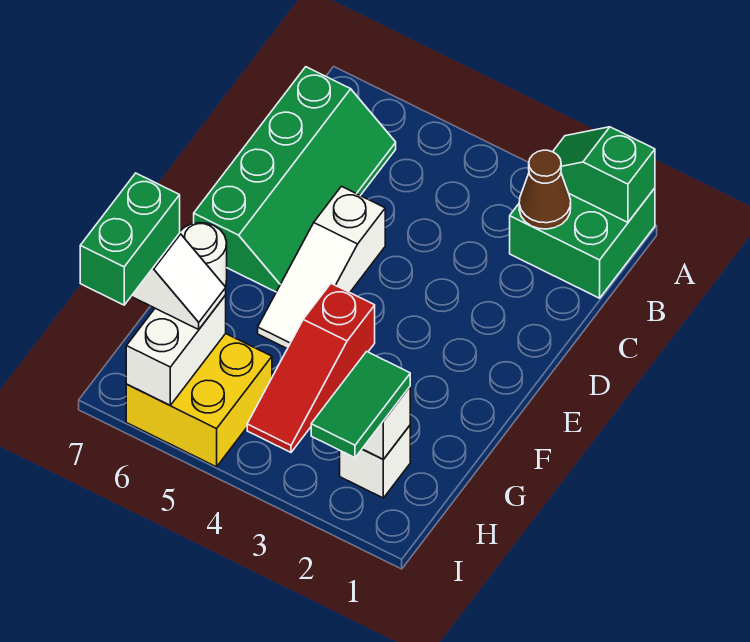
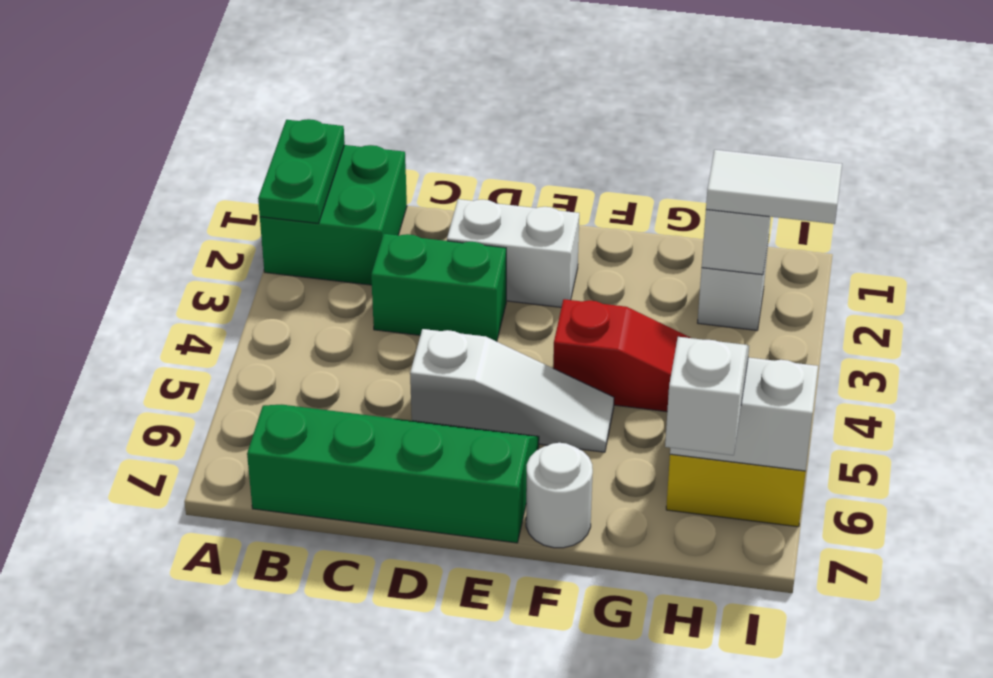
green slope A1:A2 level 2 top 1 -> green plate A1:A2 level 2
brown cone B2 level 2 -> none
none -> white brick D2:E2 level 1
green tile H2:I2 level 3 -> white tile H2:I2 level 3
green brick H7:I7 level 4 -> green brick C3:D3 level 1

